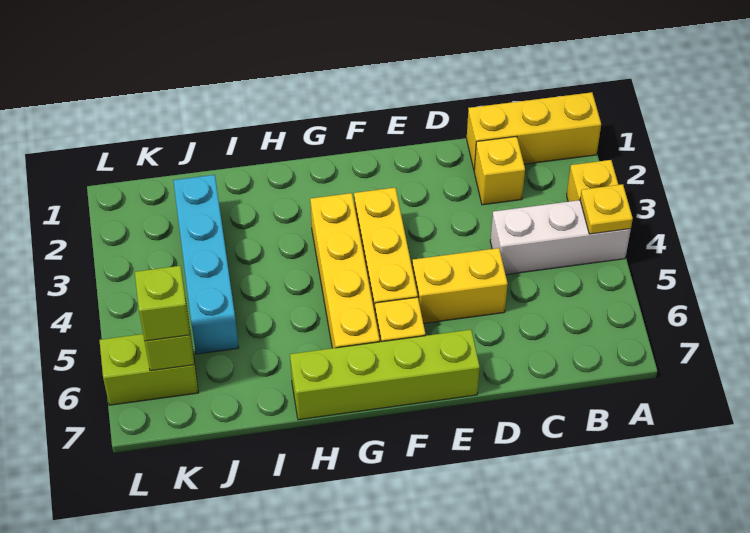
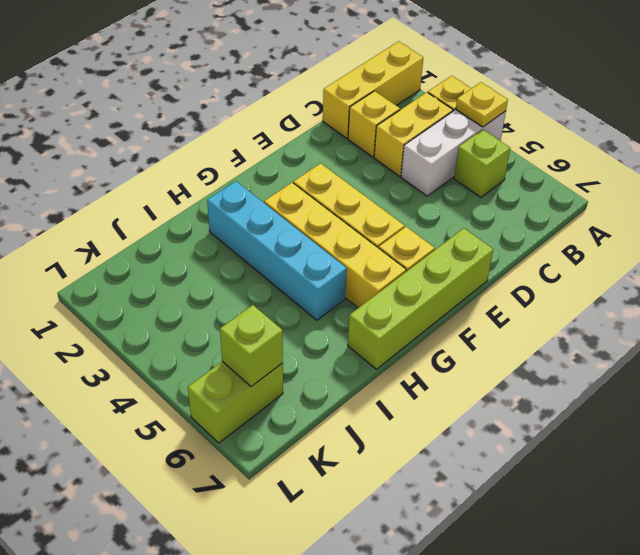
yellow brick D5:E5 level 1 -> yellow brick B3:C3 level 1
cyan brick J2:J5 level 1 -> cyan brick H2:H5 level 1
lime brick K6 level 3 -> lime brick B5 level 1

